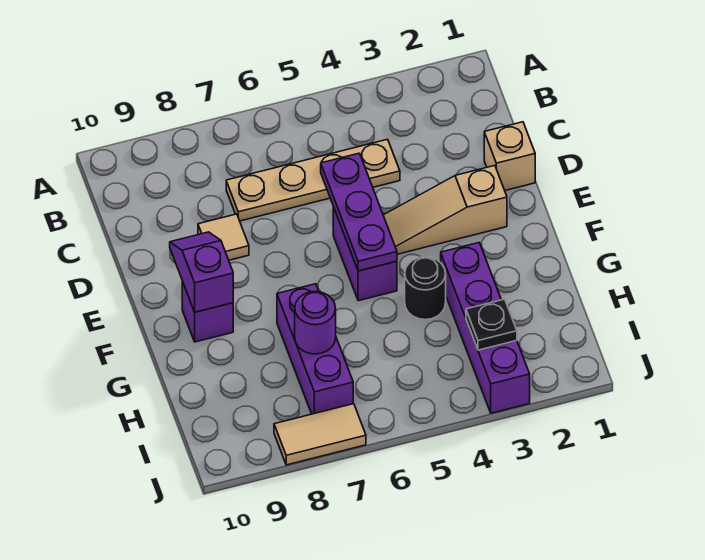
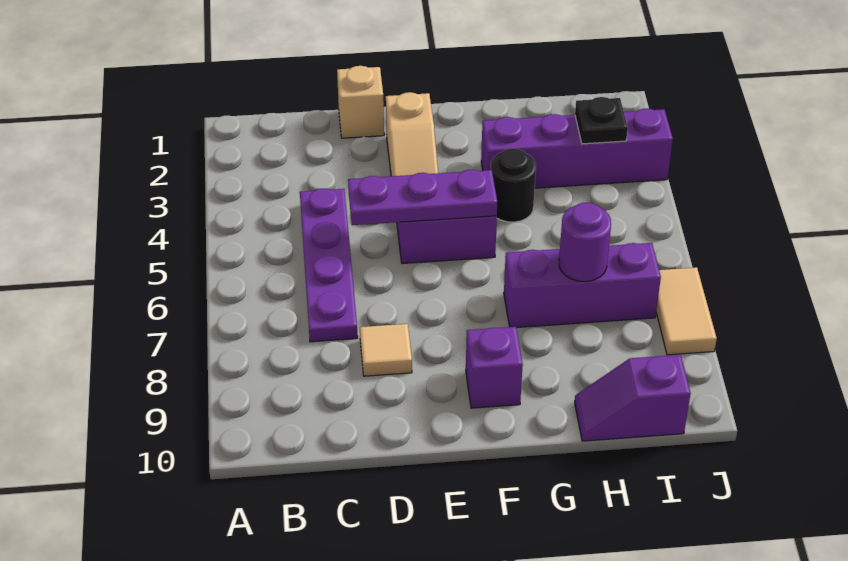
tan plate C4:C7 level 1 -> purple plate C4:C7 level 1
purple slope E9:F9 level 2 top F -> purple slope H10:I10 level 1 top I

